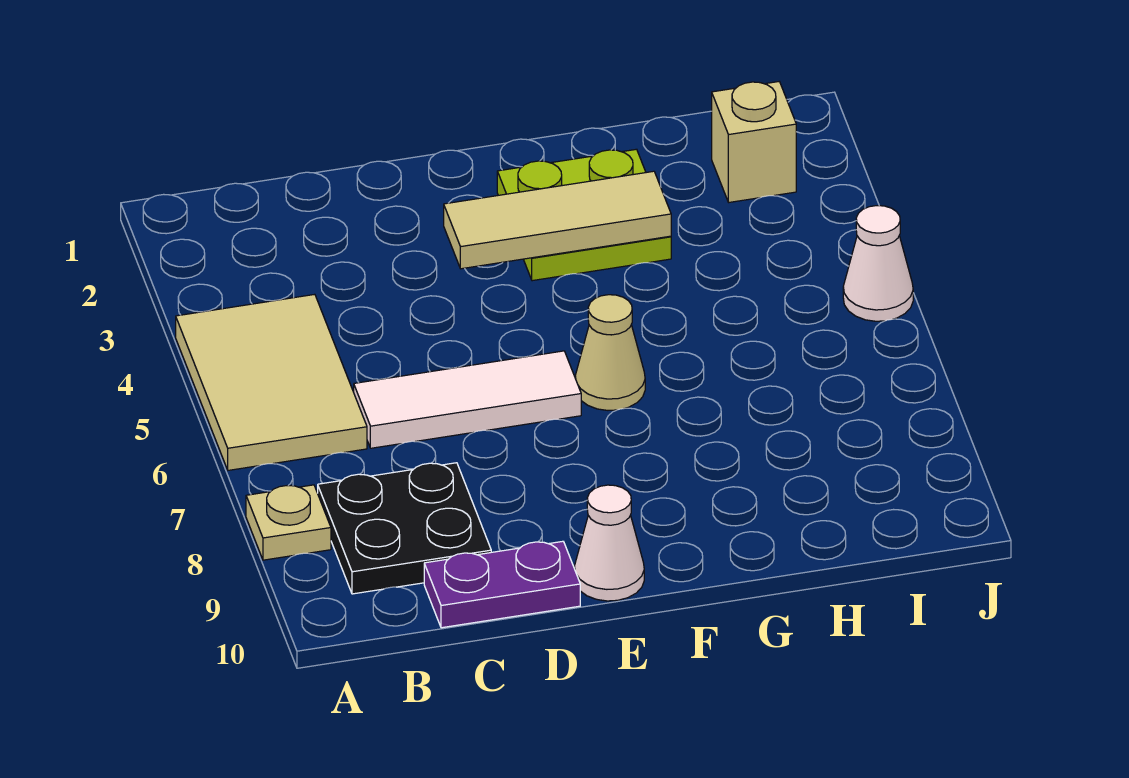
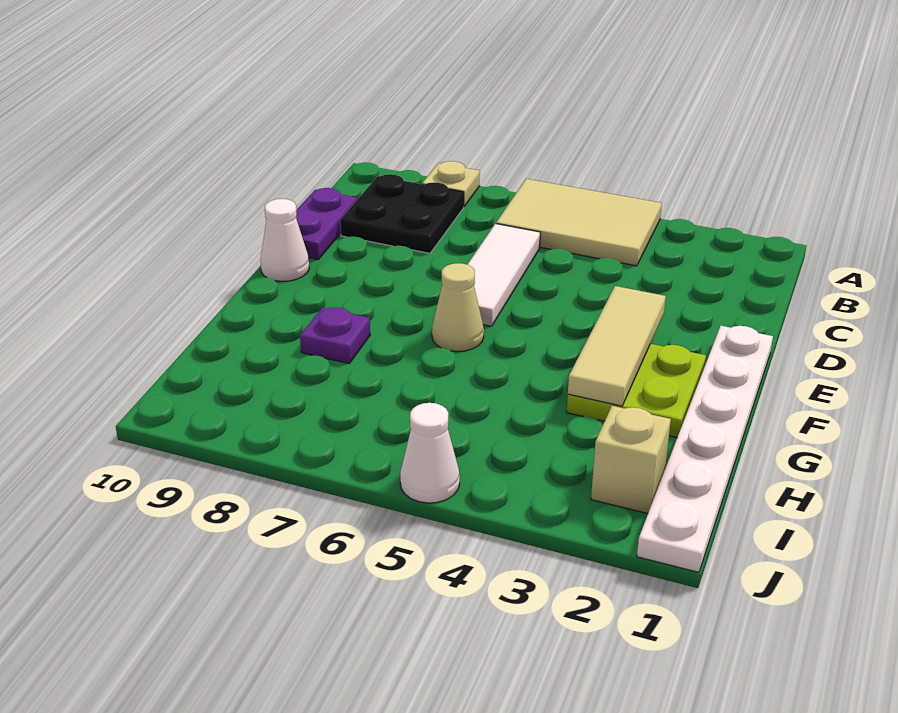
none -> white plate E1:J1 level 1
none -> purple plate G8 level 1

